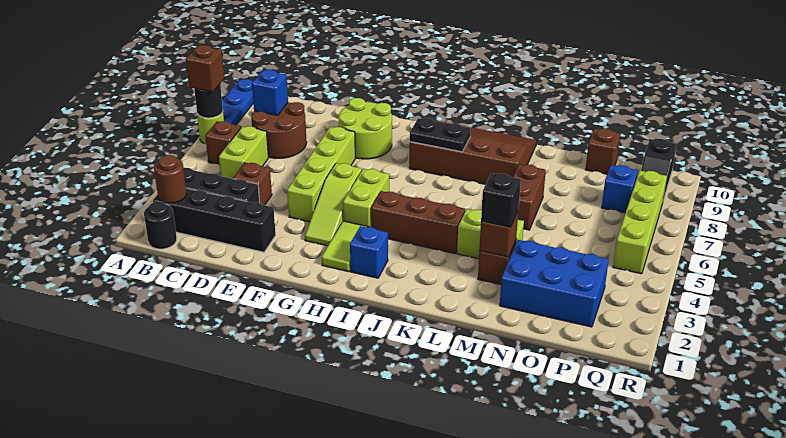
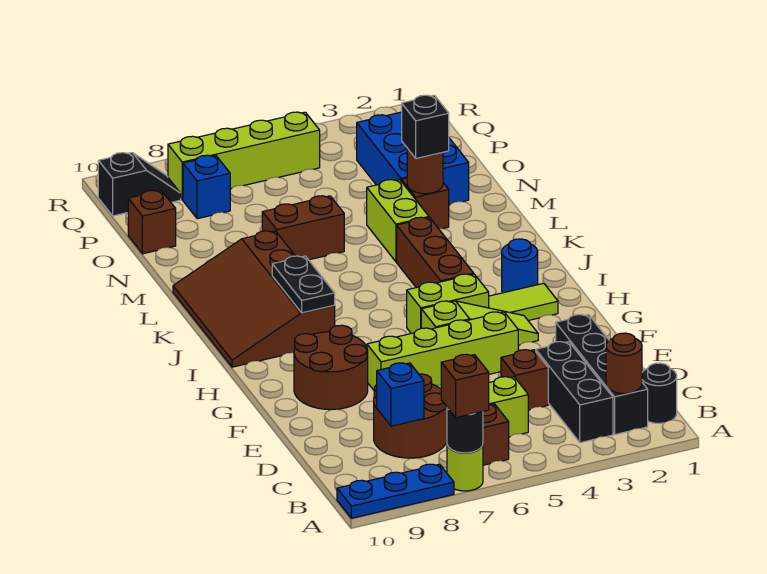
lime round brick F8:G9 level 1 -> brown round brick F8:G9 level 1
blue brick I2 level 1 -> blue round brick I2 level 1
brown brick M3 level 2 -> brown round brick M3 level 2

